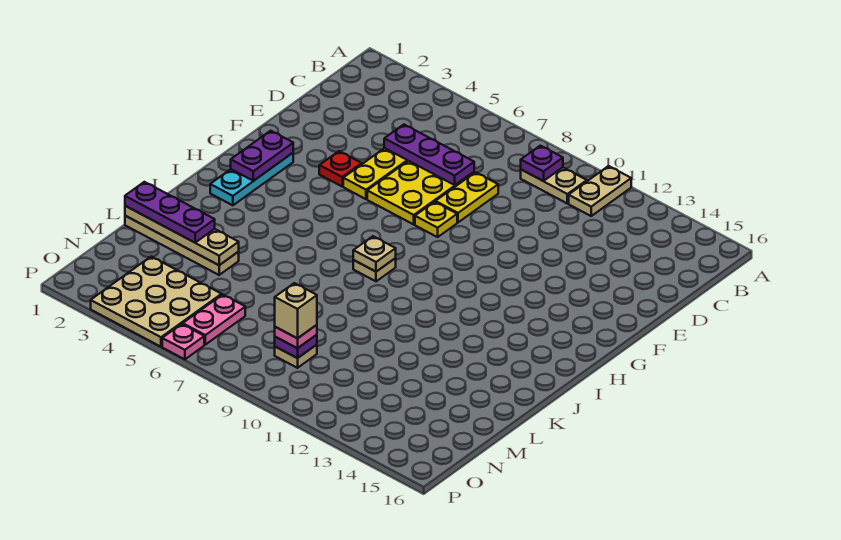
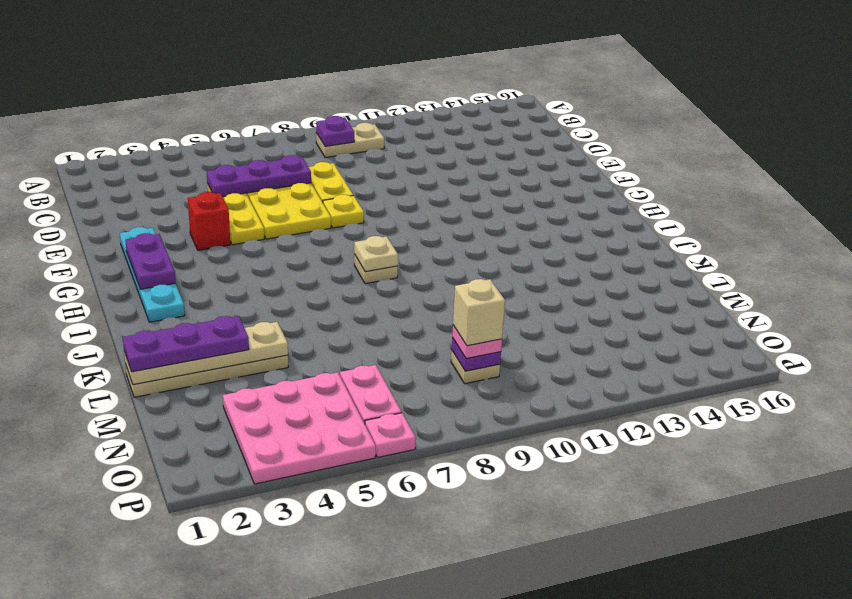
tan plate A11:B11 level 1 -> none
red plate F4 level 1 -> red brick F4 level 1
cyan plate G2:I2 level 1 -> cyan plate F2:I2 level 1
tan plate N3:P5 level 1 -> pink plate N3:P5 level 1

